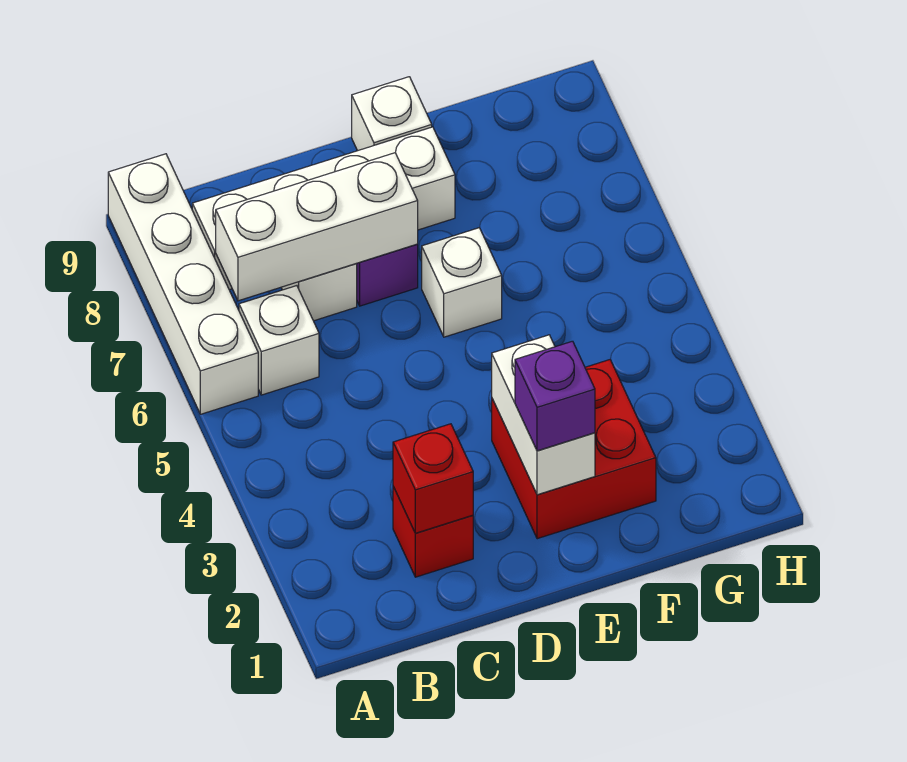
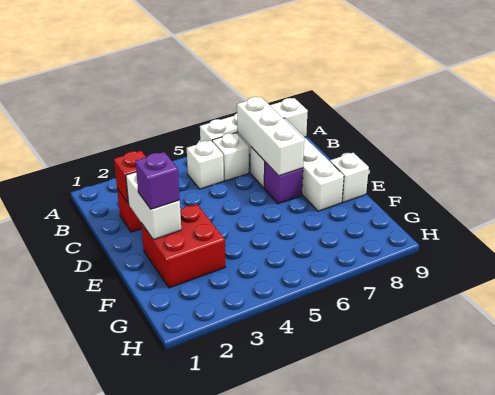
white brick E2:E3 level 2 -> white brick D2:E2 level 2
white brick E6 level 1 -> white brick B5 level 1

